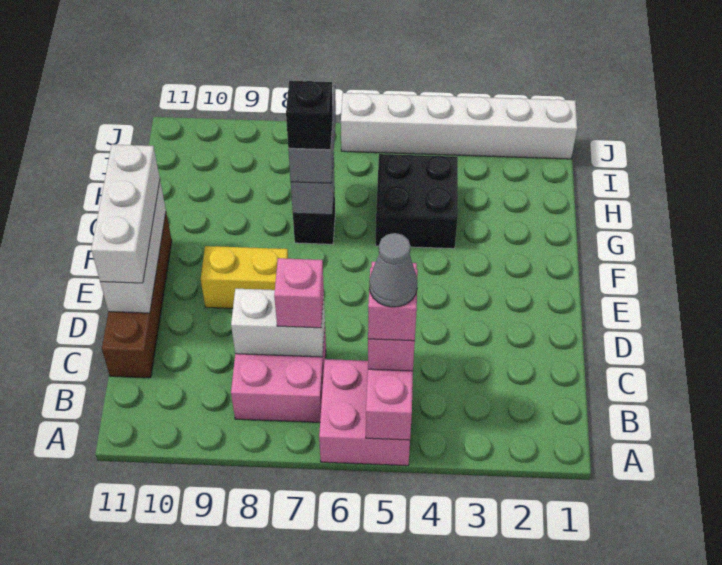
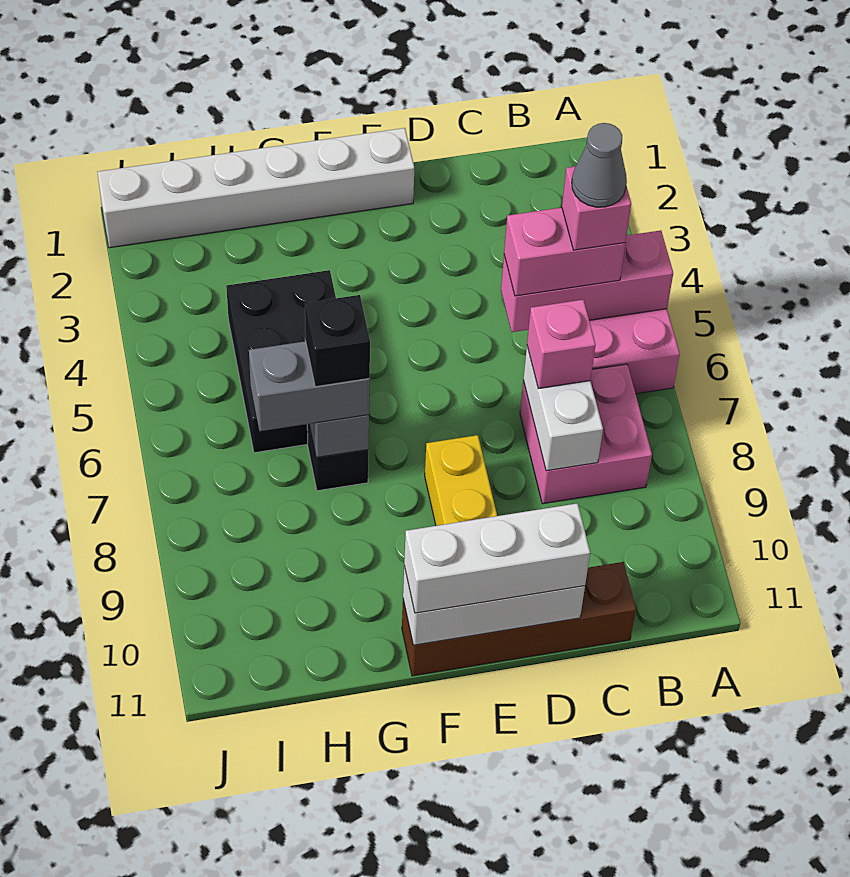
black brick G4:H5 level 1 -> black brick G4:H6 level 1
white brick J1:J6 level 1 -> white brick E1:J1 level 1

